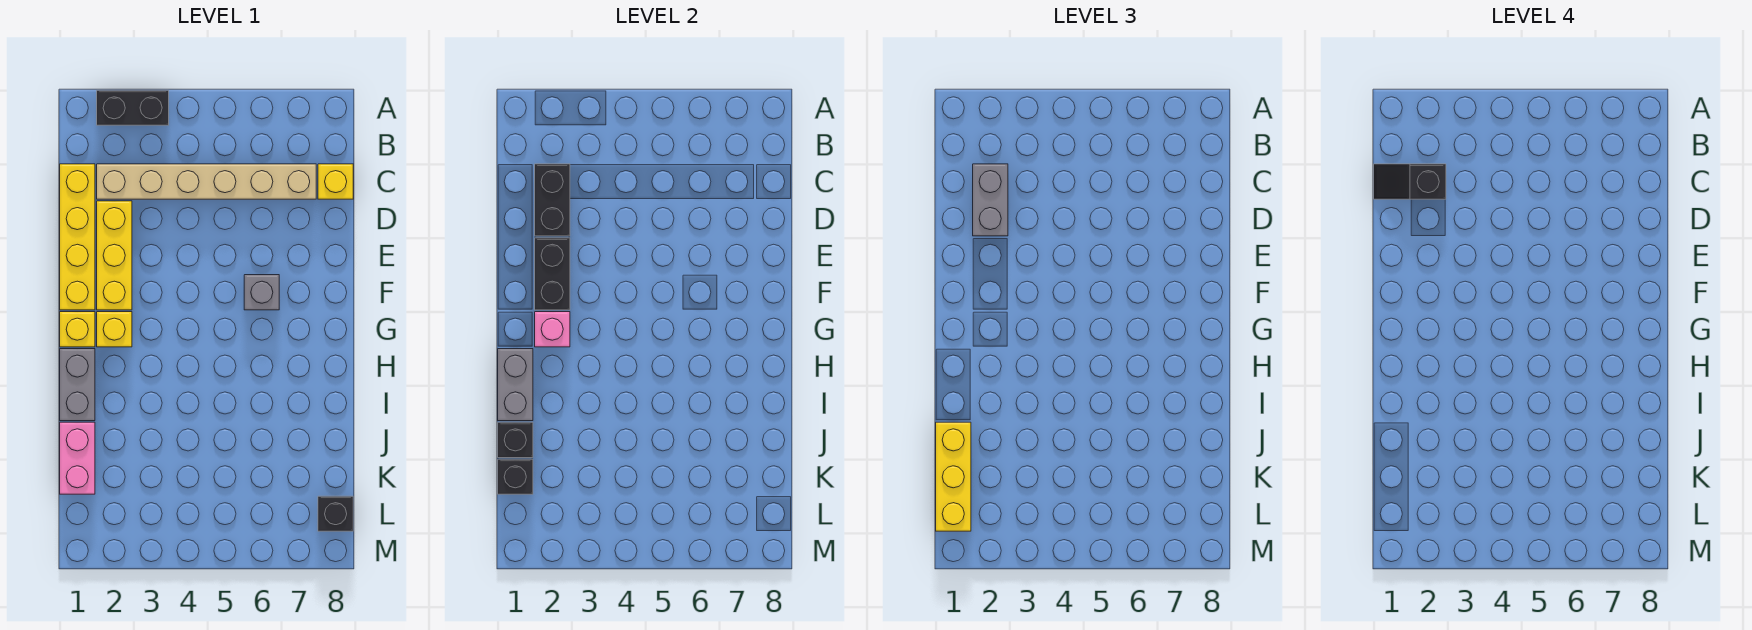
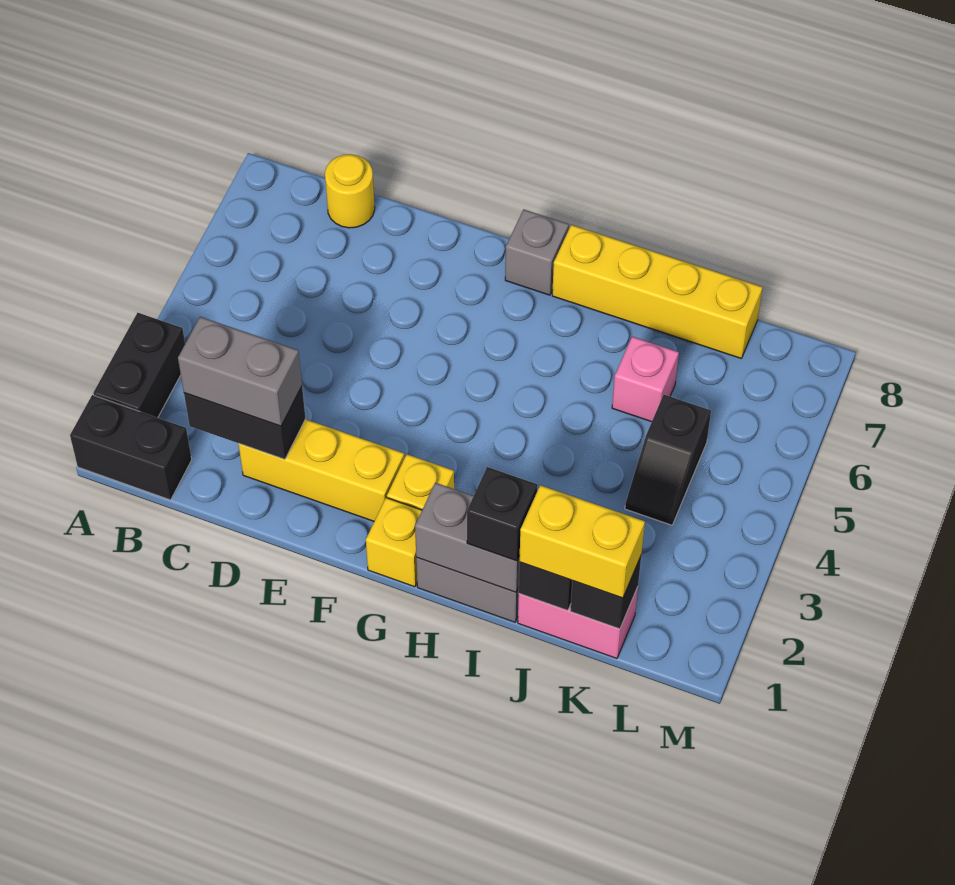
yellow brick C1:F1 level 1 -> yellow brick H8:K8 level 1
black slope C1:C2 level 4 top 2 -> black slope K4:K5 level 1 top 5
tan brick C2:C7 level 1 -> none
yellow brick C8 level 1 -> yellow round brick C8 level 1
black brick E2:F2 level 2 -> black brick A1:B1 level 1
grey brick F6 level 1 -> grey brick G8 level 1
pink brick G2 level 2 -> pink brick J6 level 1
yellow brick J1:L1 level 3 -> yellow brick J1:K1 level 3
black brick L8 level 1 -> black brick I1 level 3

